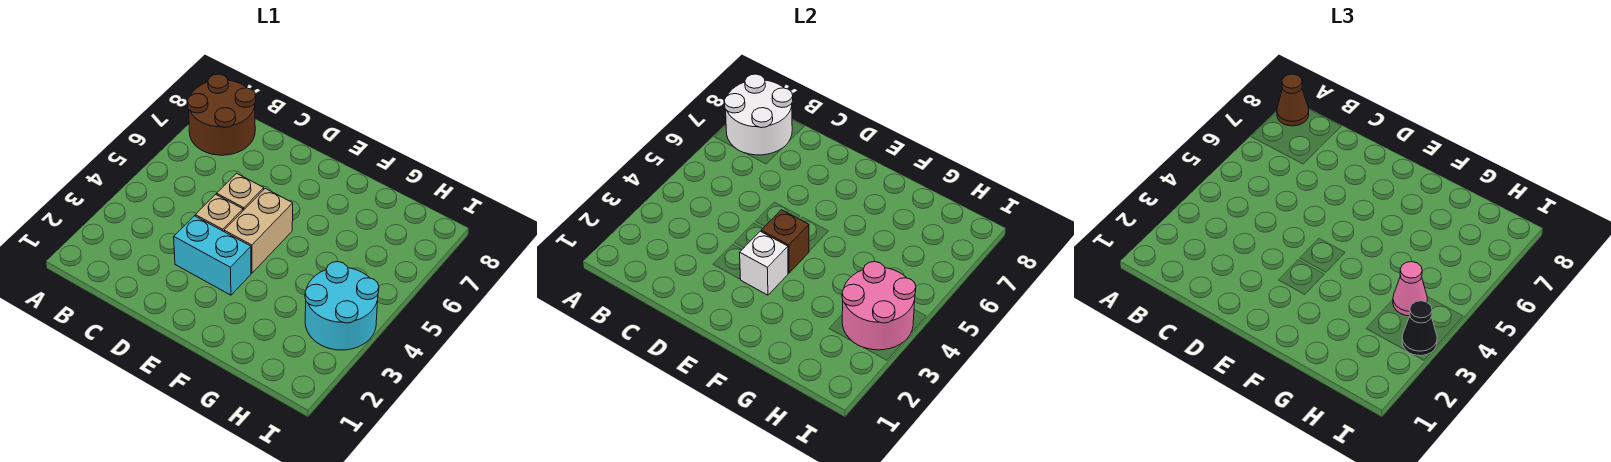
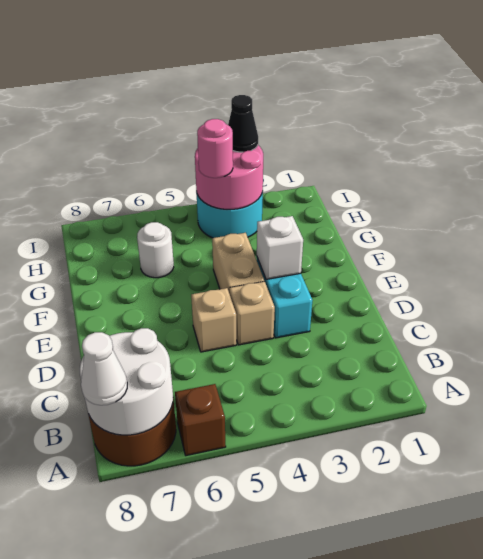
brown cone A8 level 3 -> white cone A8 level 3
tan brick E4:E5 level 1 -> tan brick E4:F4 level 1
brown brick E4 level 2 -> brown brick A6 level 1
none -> white round brick G6 level 1
pink cone H4 level 3 -> pink round brick H4 level 3

